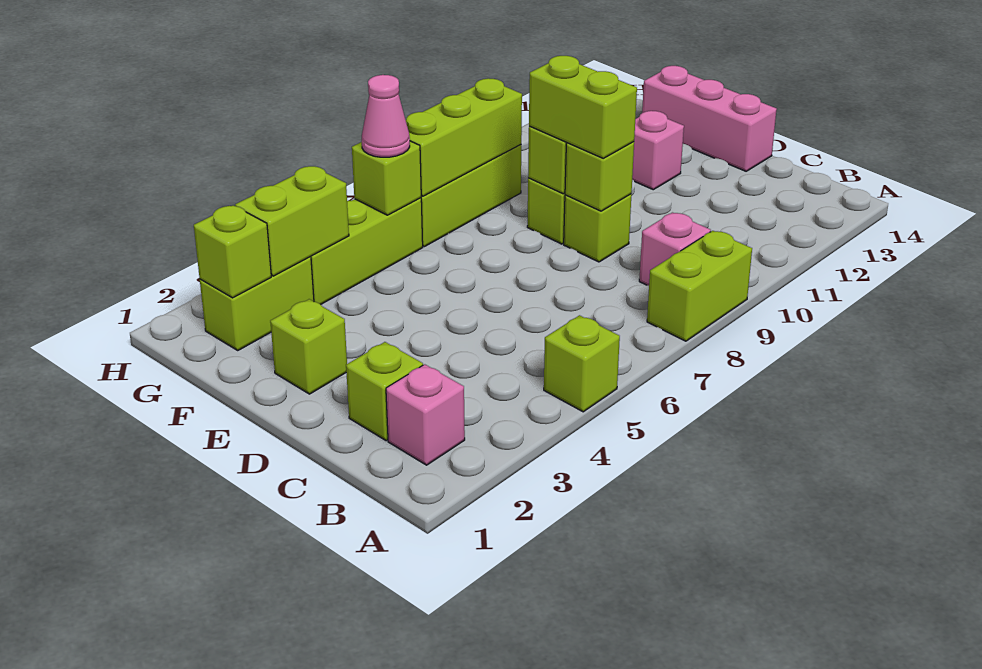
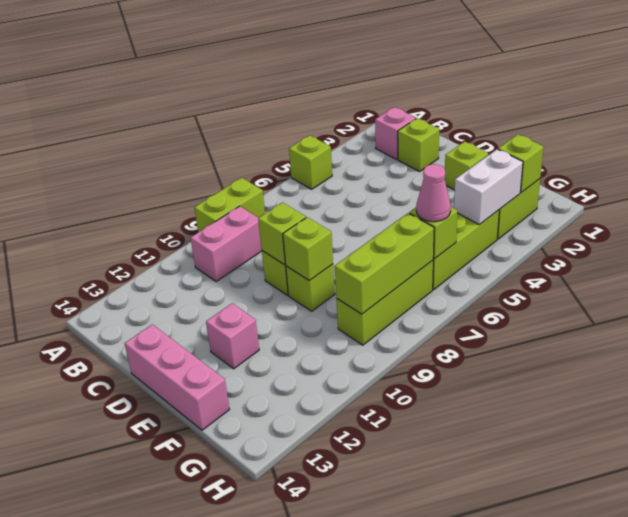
pink brick B9 level 1 -> pink brick B9:B10 level 1
lime brick D9:E9 level 3 -> none
lime brick G3:G4 level 2 -> white brick G3:G4 level 2

